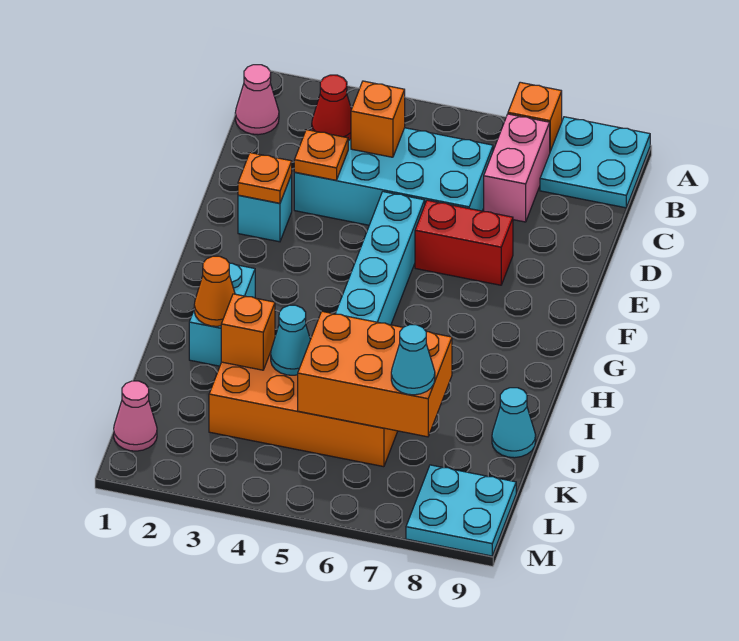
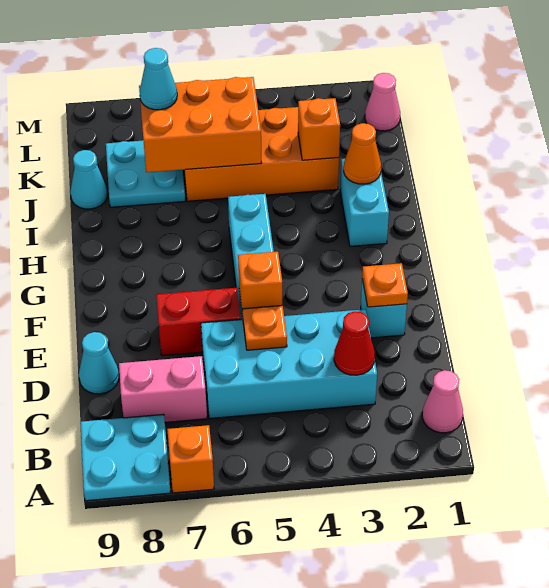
pink brick B7:C7 level 1 -> pink brick C7:C8 level 1
orange brick C4 level 2 -> orange brick E5 level 2
orange plate D3 level 2 -> orange plate D5 level 2
cyan cone J4 level 2 -> cyan cone D9 level 1
cyan plate L8:M9 level 1 -> cyan plate J7:K8 level 1

